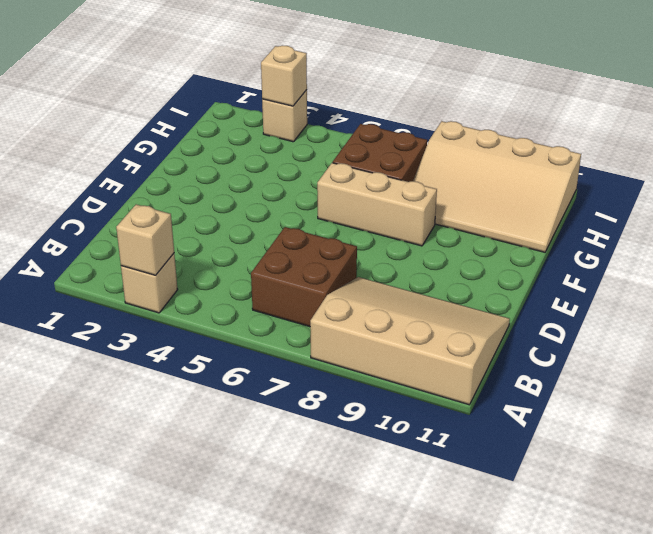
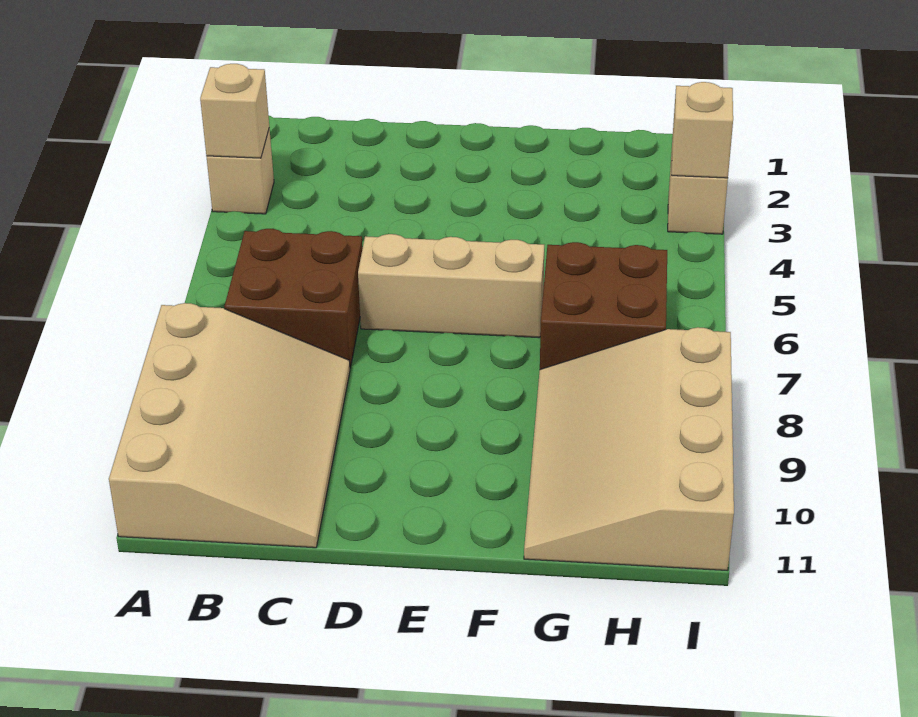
tan brick F6:F8 level 1 -> tan brick D6:F6 level 1

